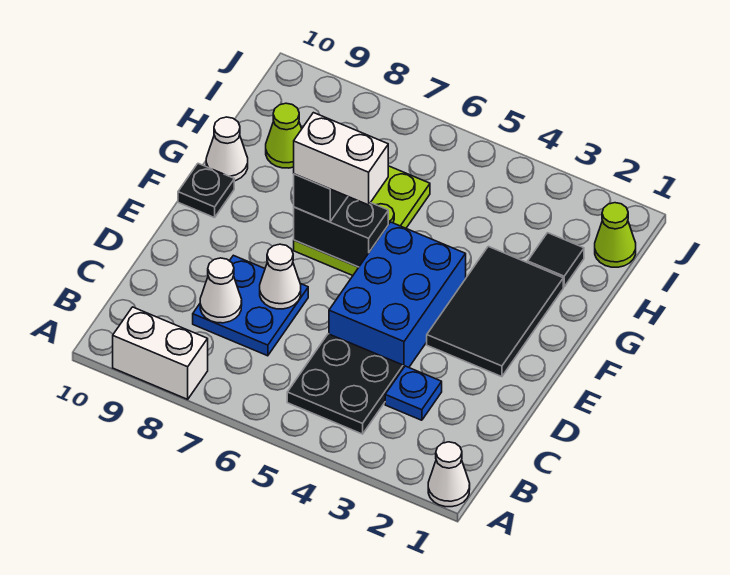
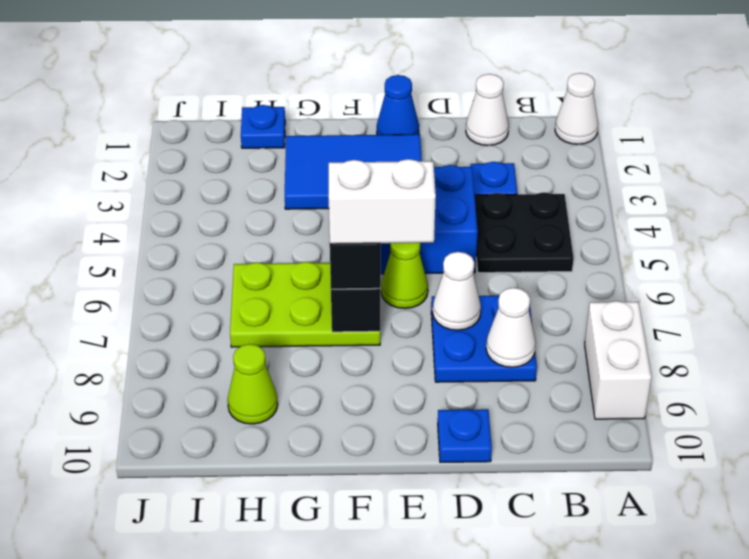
none -> blue plate D10 level 1
none -> blue cone E1 level 1
black tile E2:G3 level 1 -> blue tile E2:G3 level 1
white brick F6:F7 level 4 -> white brick E7:F7 level 4
black plate F10 level 1 -> none
white cone G10 level 1 -> white cone C1 level 1
none -> blue plate H1 level 1
black tile H2 level 1 -> none
lime cone I1 level 1 -> lime cone E6 level 1

